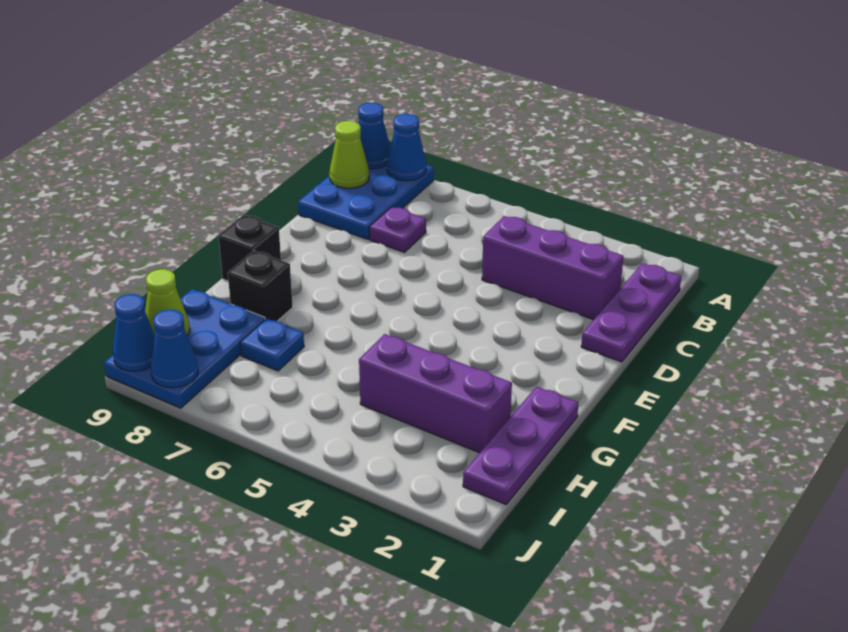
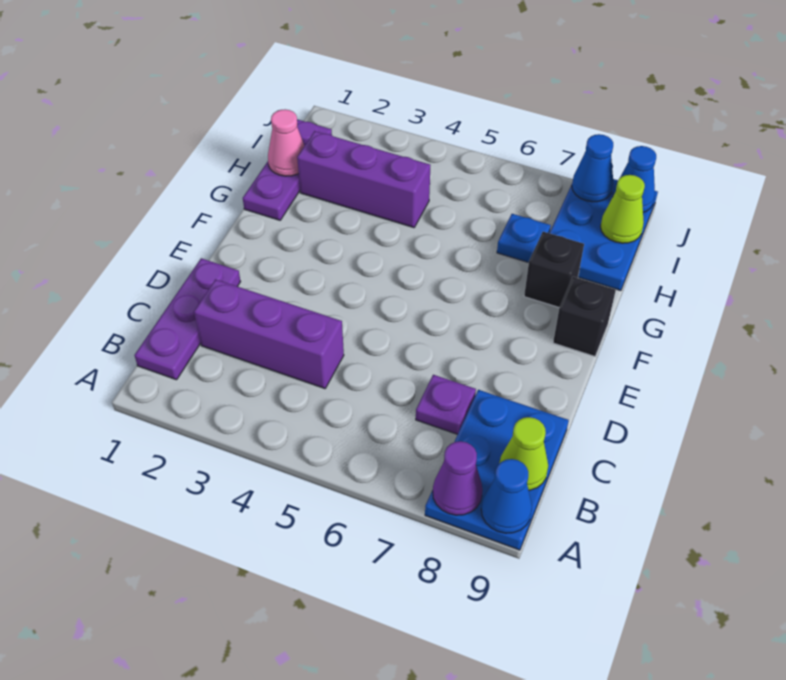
blue cone A8 level 2 -> purple cone A8 level 2
none -> pink cone H1 level 2

